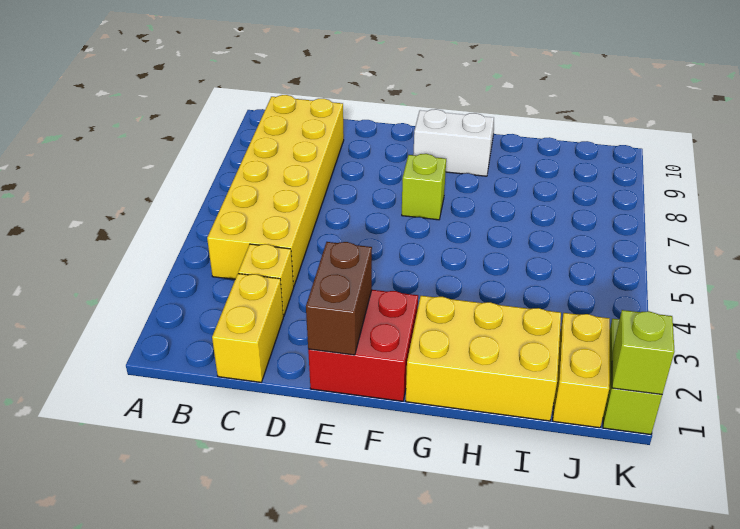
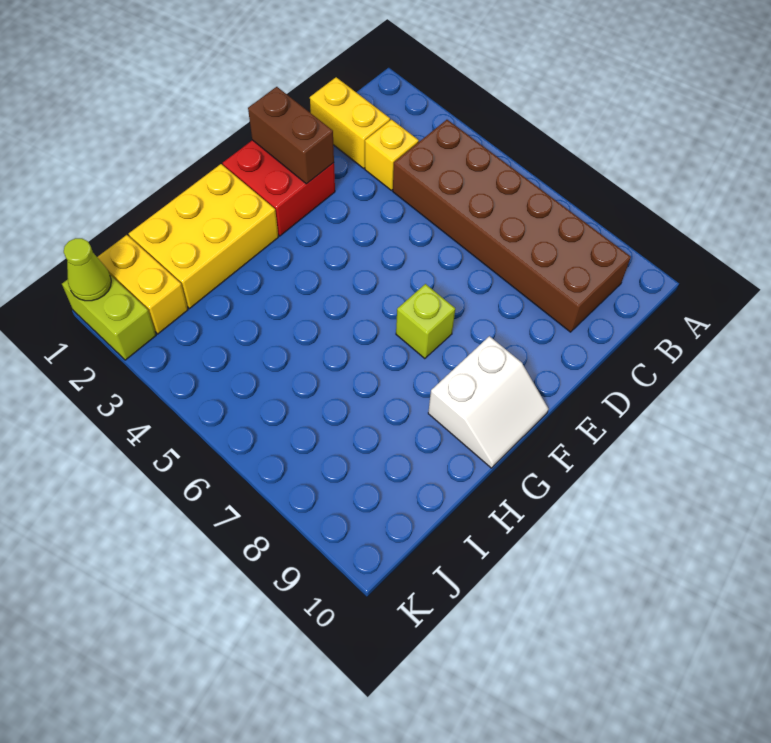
yellow brick B4:C9 level 1 -> brown brick B4:C9 level 1
lime brick K1 level 2 -> lime cone K1 level 2

